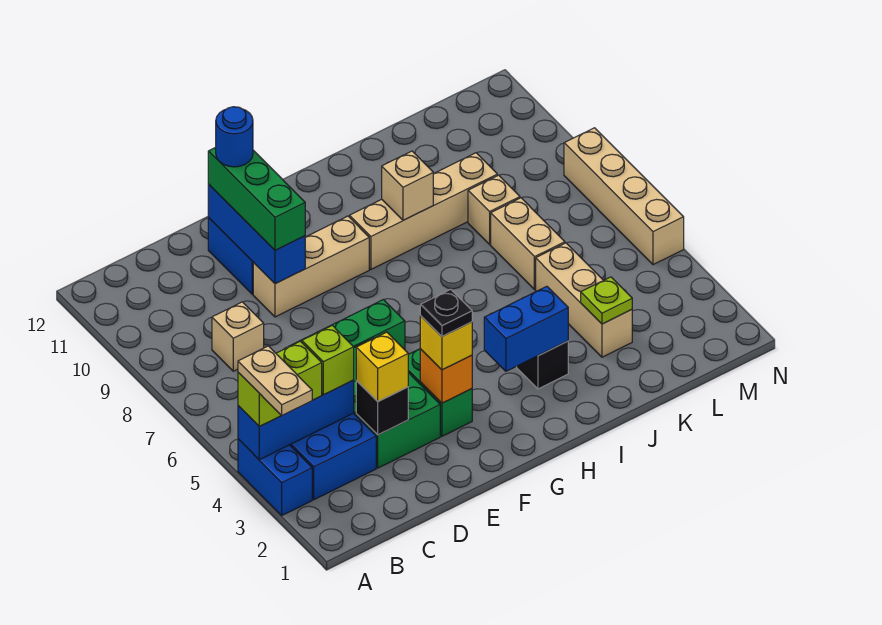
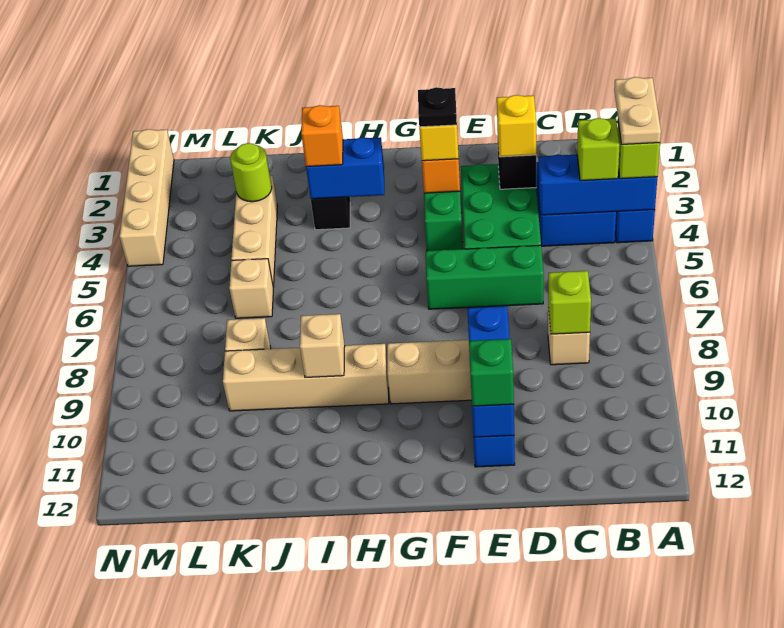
lime brick C4 level 3 -> lime brick C8 level 2
green brick E9:E11 level 3 -> green brick E11 level 3
blue round brick E11 level 4 -> none
none -> orange brick I3 level 3
lime plate K3 level 2 -> lime round brick K3 level 2
tan brick K6:K7 level 1 -> tan brick K6 level 1
tan brick N5:N8 level 1 -> tan brick N1:N4 level 1

